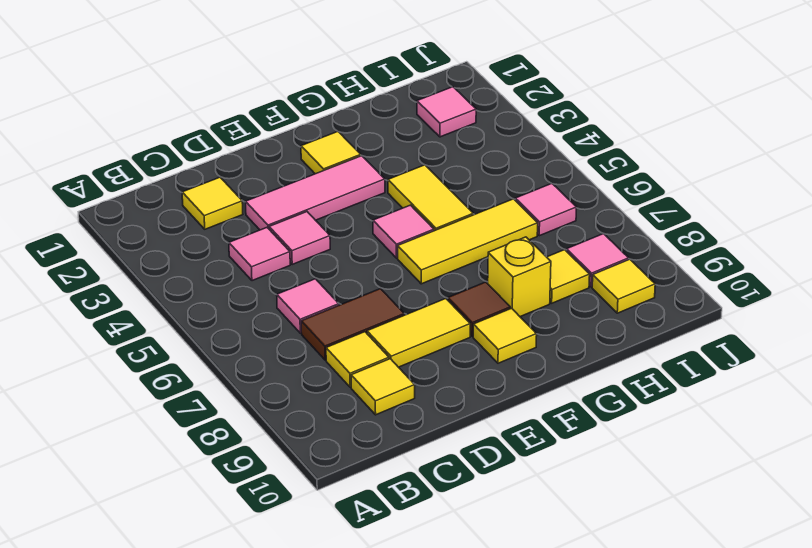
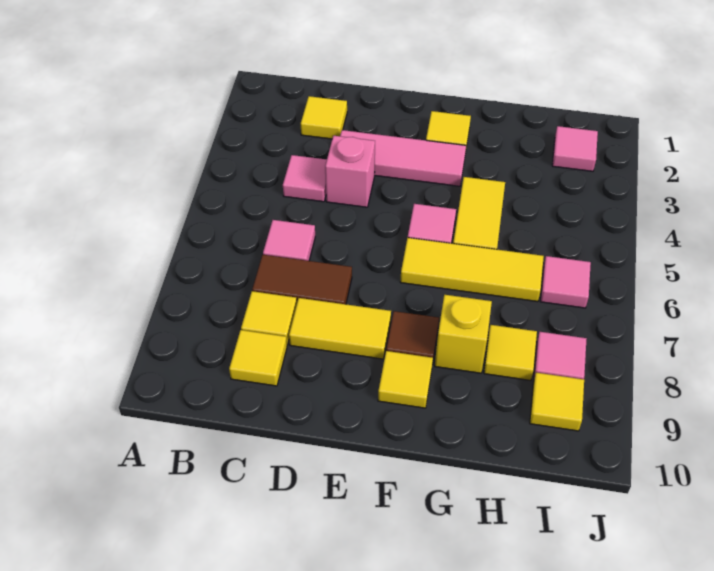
pink tile D4 level 1 -> pink brick D4 level 1

